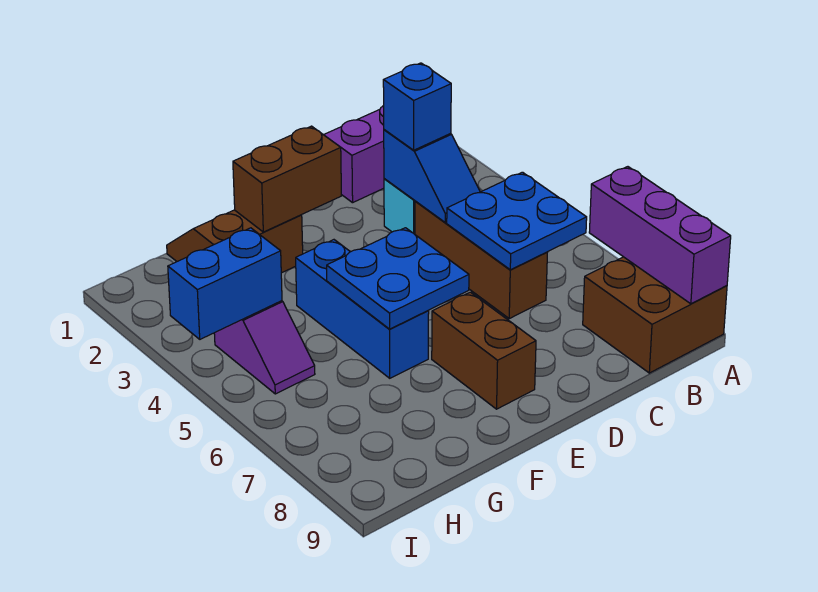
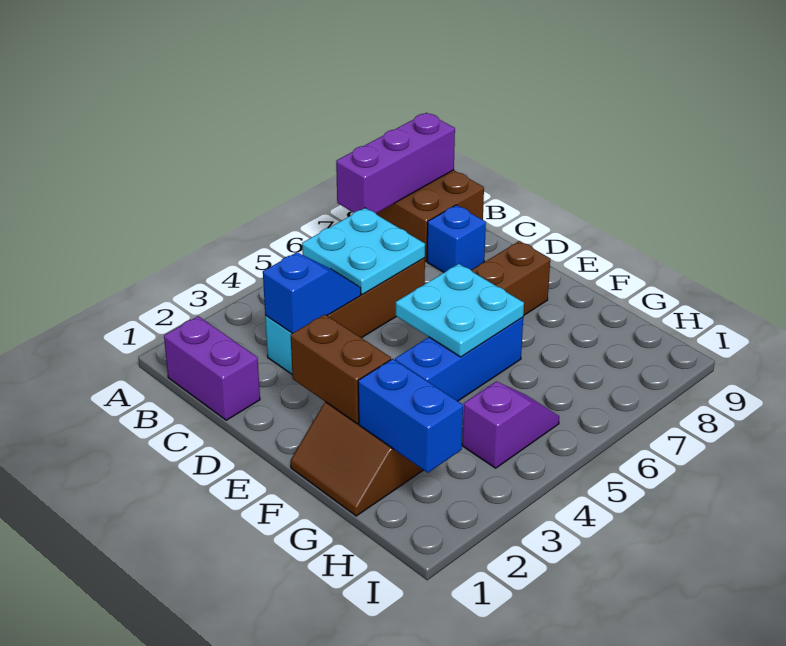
blue plate B5:C6 level 2 -> cyan plate B5:C6 level 2
blue brick C3 level 3 -> blue brick C8 level 1
blue plate E5:F6 level 2 -> cyan plate E5:F6 level 2
blue brick H4:I4 level 2 -> blue brick G2:H2 level 2

